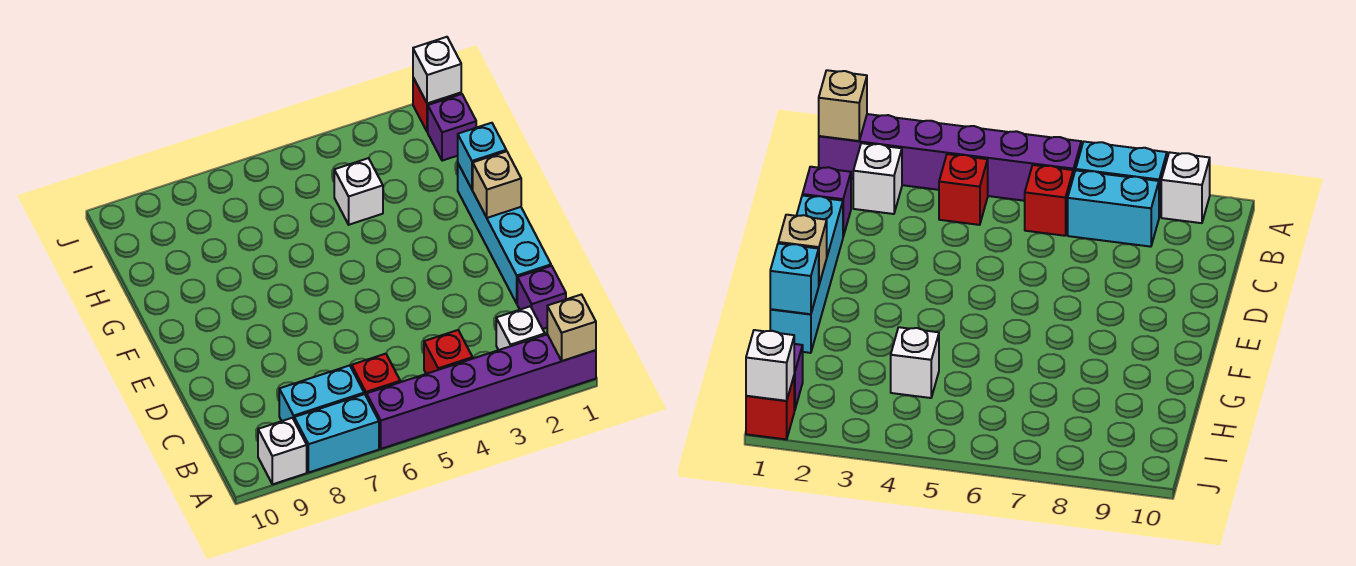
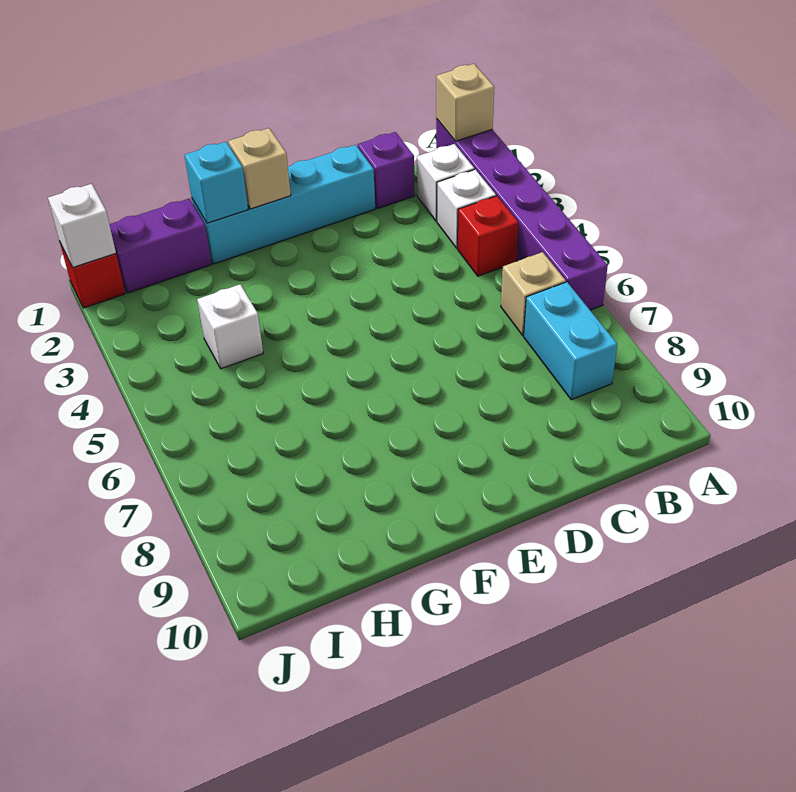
cyan brick A7:A8 level 1 -> none
white brick A9 level 1 -> white brick B3 level 1
red brick B6 level 1 -> tan brick B6 level 1
purple brick I1 level 1 -> purple brick H1:I1 level 1

